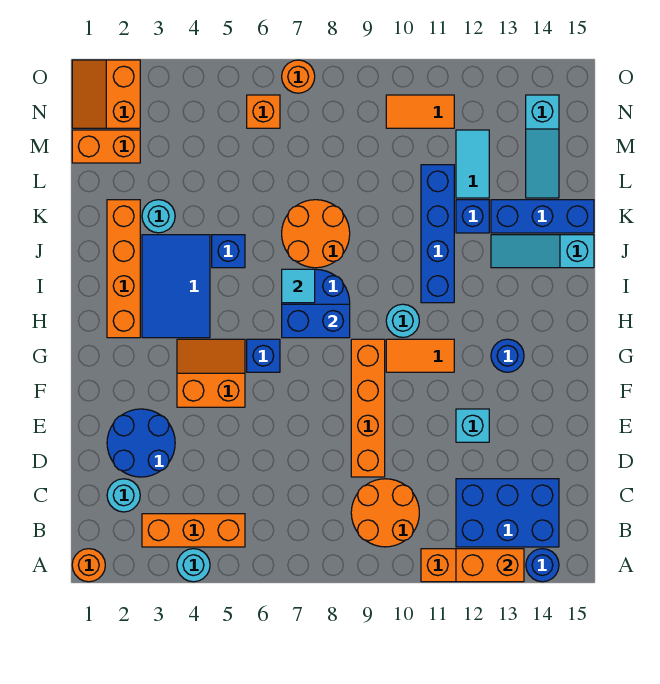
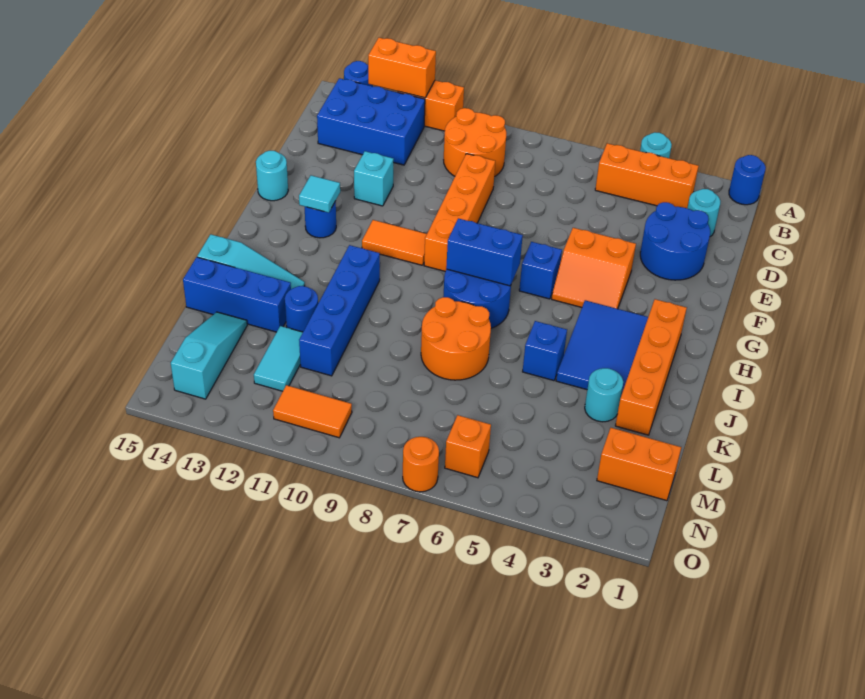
orange round brick A1 level 1 -> blue round brick A1 level 1
cyan round brick H10 level 1 -> cyan round brick F15 level 1
cyan tile I7 level 2 -> cyan tile G13 level 2
blue brick K12 level 1 -> blue round brick K12 level 1
orange slope N1:O2 level 1 top 2 -> none

